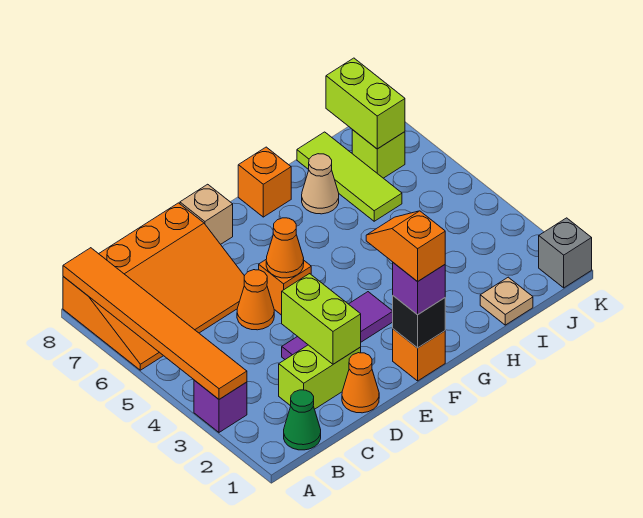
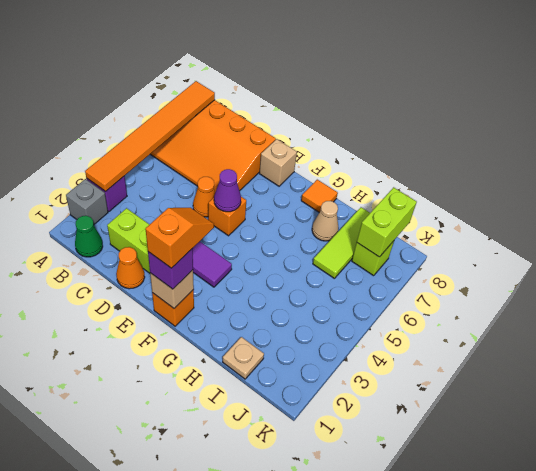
lime brick D2:D3 level 2 -> none
orange cone E5 level 2 -> purple cone E5 level 2
black brick F1 level 2 -> tan brick F1 level 2
orange brick G8 level 1 -> orange tile G8 level 1
grey brick K1 level 1 -> grey brick A2 level 1

